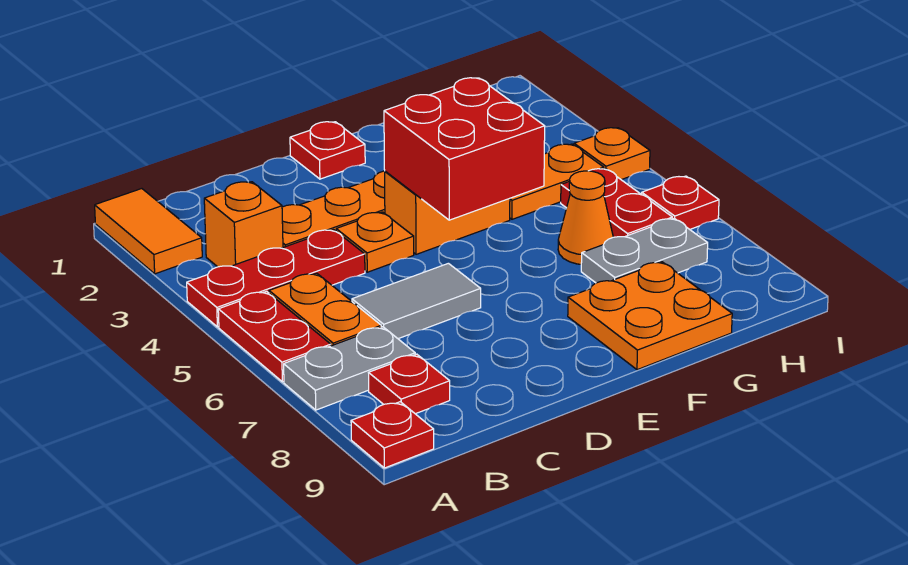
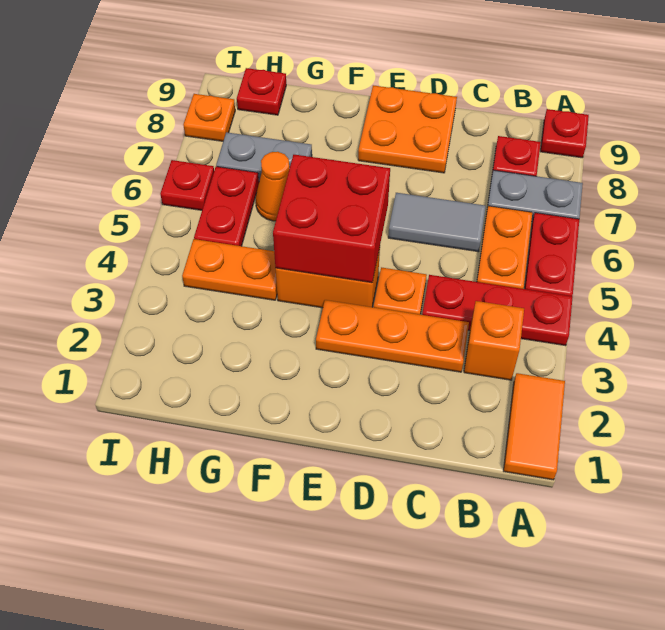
red plate E1 level 1 -> red plate H9 level 1
orange plate F8:G9 level 1 -> orange plate D8:E9 level 1
orange plate I4 level 1 -> orange plate I8 level 1

